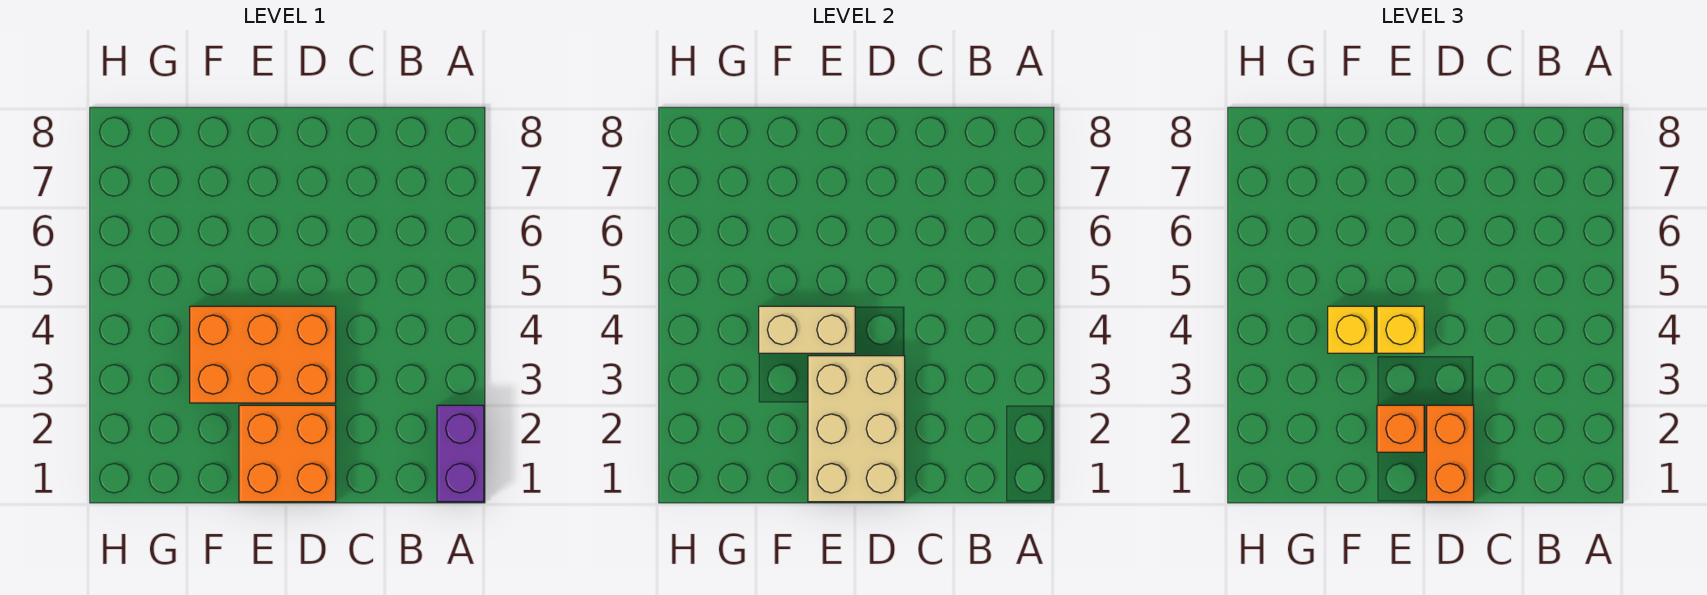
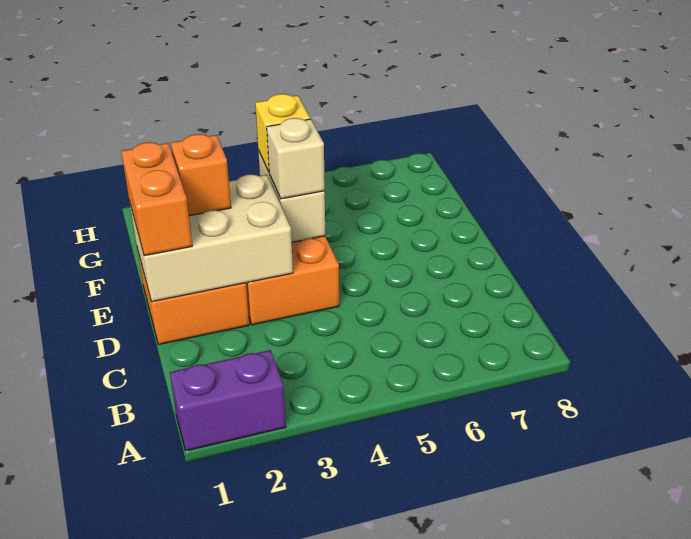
orange brick D1:D2 level 3 -> orange brick D1:E1 level 3
yellow brick E4 level 3 -> tan brick E4 level 3

